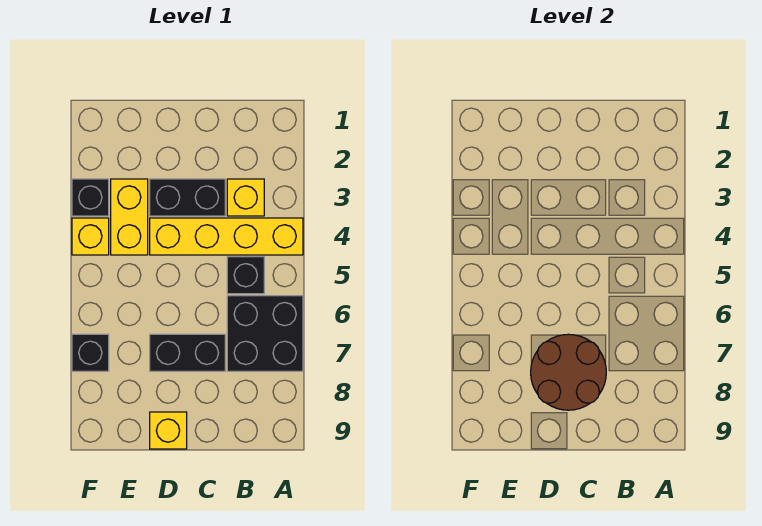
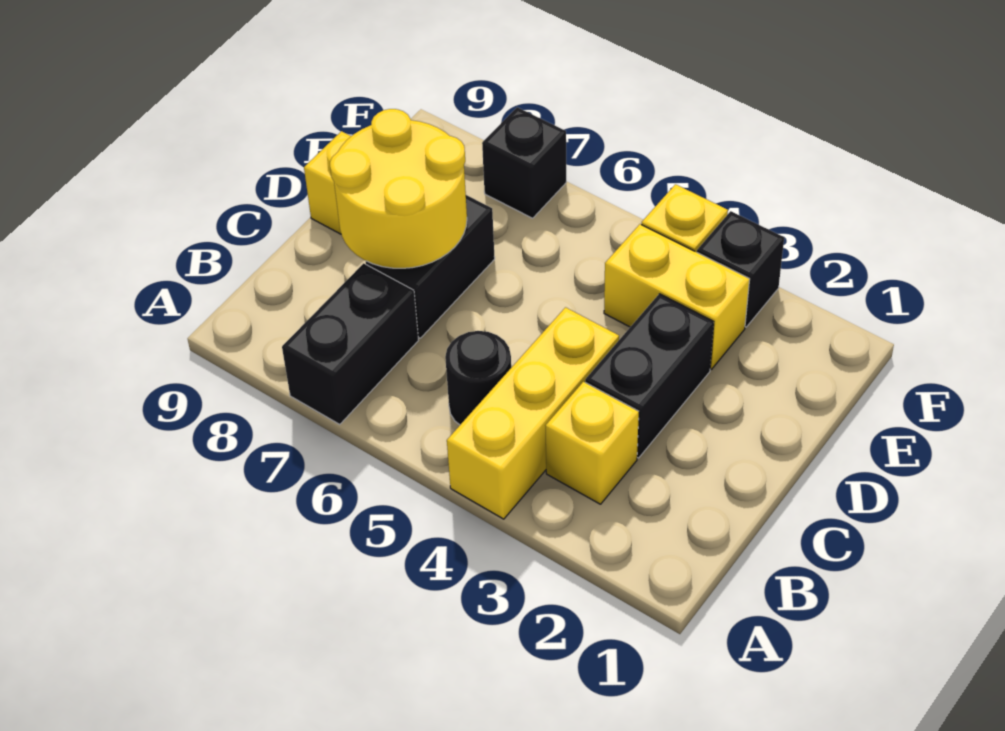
yellow brick A4:D4 level 1 -> yellow brick A4:C4 level 1
black brick A6:B7 level 1 -> black brick A7:B7 level 1
black brick B5 level 1 -> black round brick B5 level 1
brown round brick C7:D8 level 2 -> yellow round brick C7:D8 level 2

